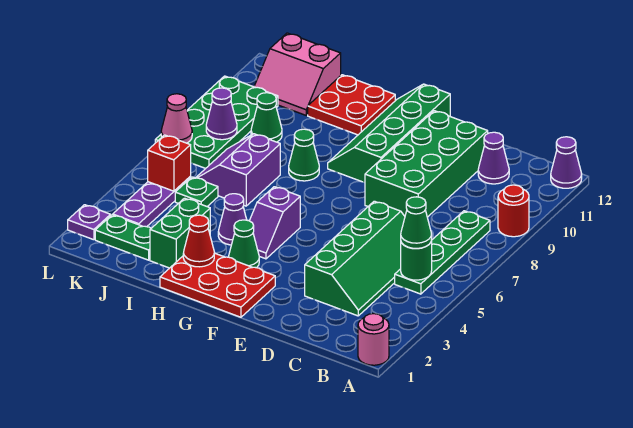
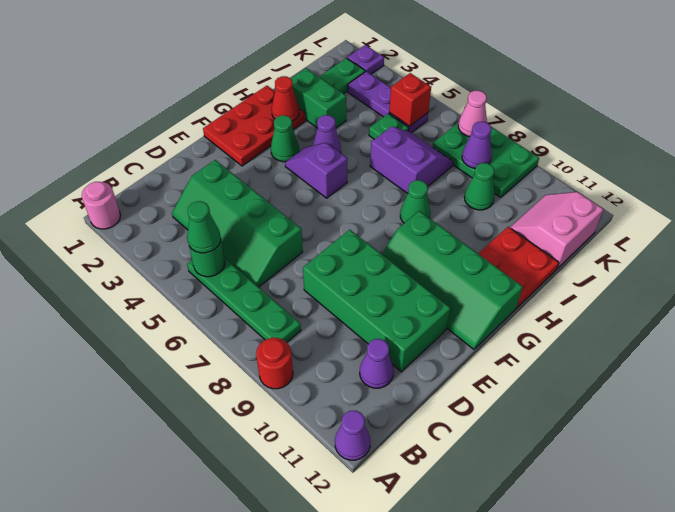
green slope F9:G12 level 1 top F -> green slope F9:G12 level 1 top G
green plate K7:L10 level 1 -> green plate K7:L9 level 1

